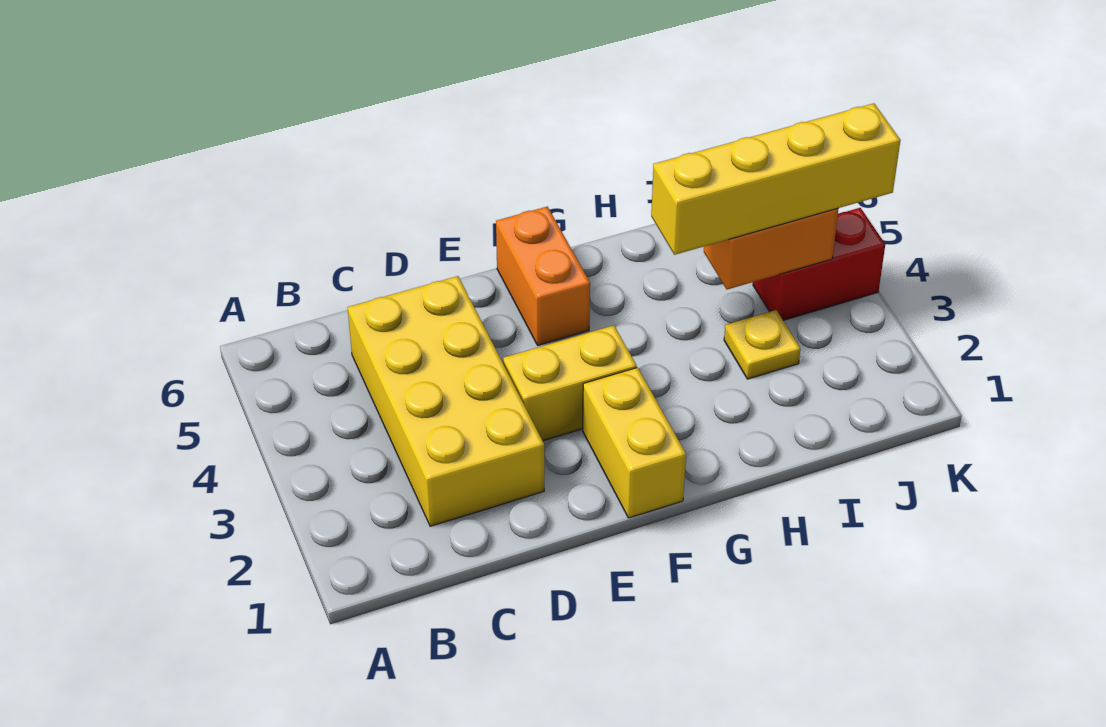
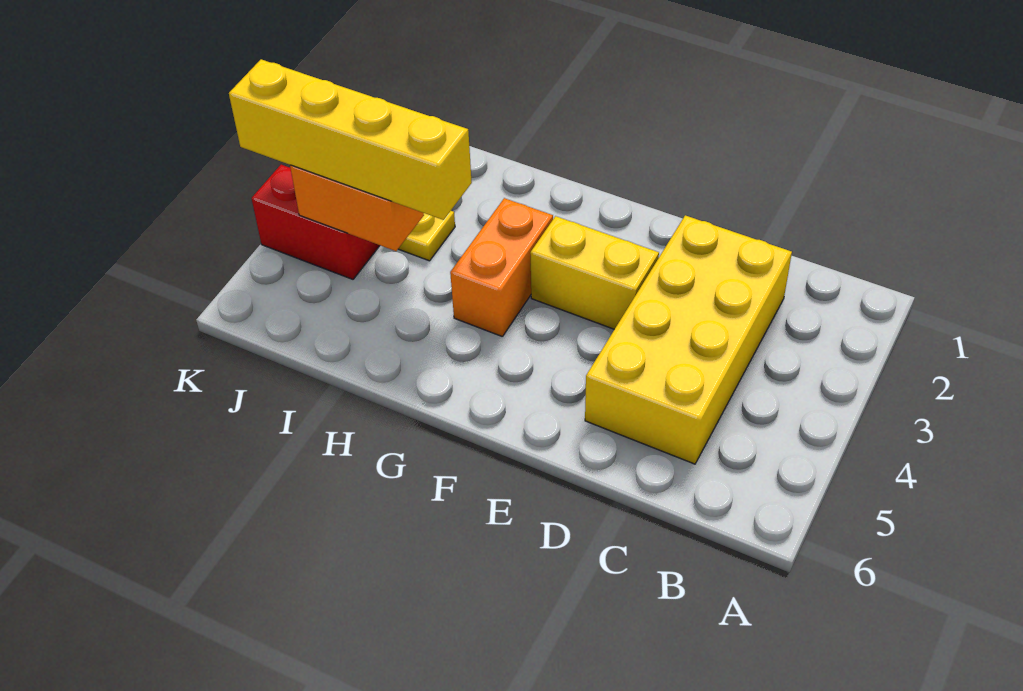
yellow brick F1:F2 level 1 -> none
orange brick F5:F6 level 1 -> orange brick G3:G4 level 1

